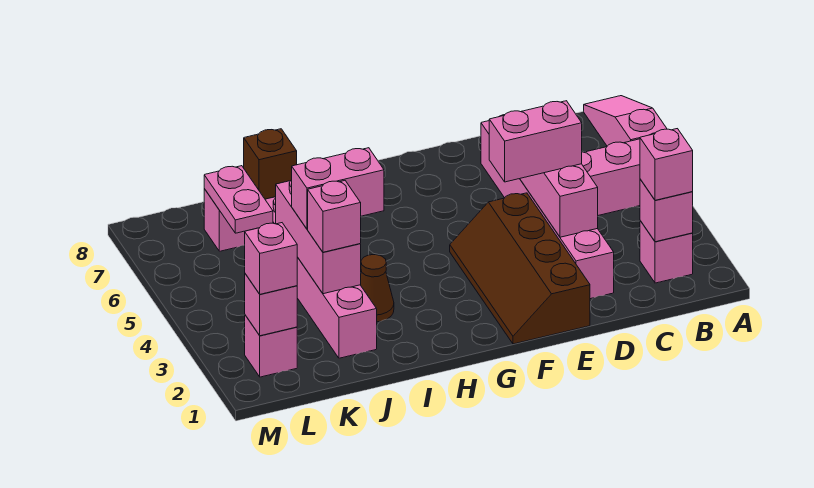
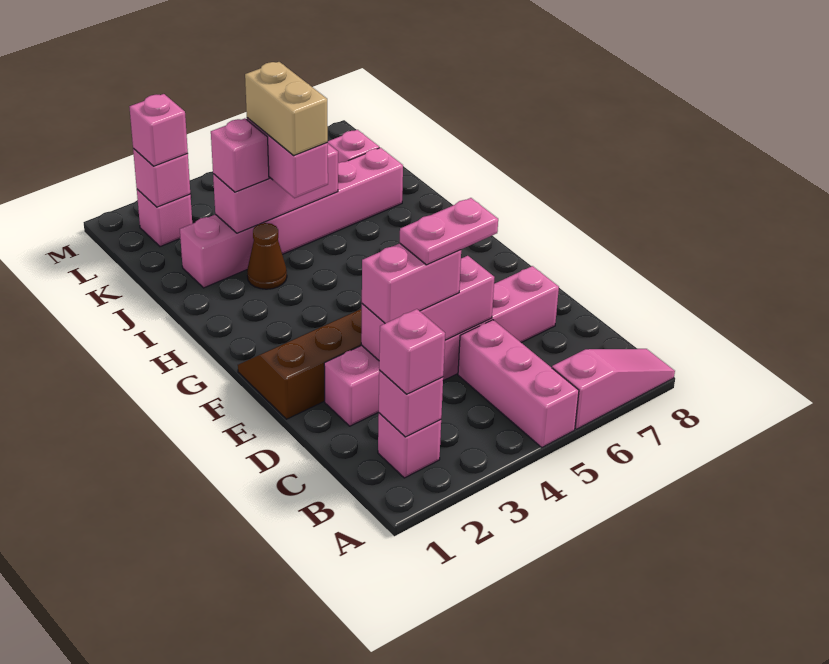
pink brick D4:E4 level 3 -> pink brick D3:D4 level 3
none -> tan brick I4:J4 level 4
brown brick J7 level 2 -> none
pink plate K6:K7 level 2 -> pink plate D4:D5 level 4

